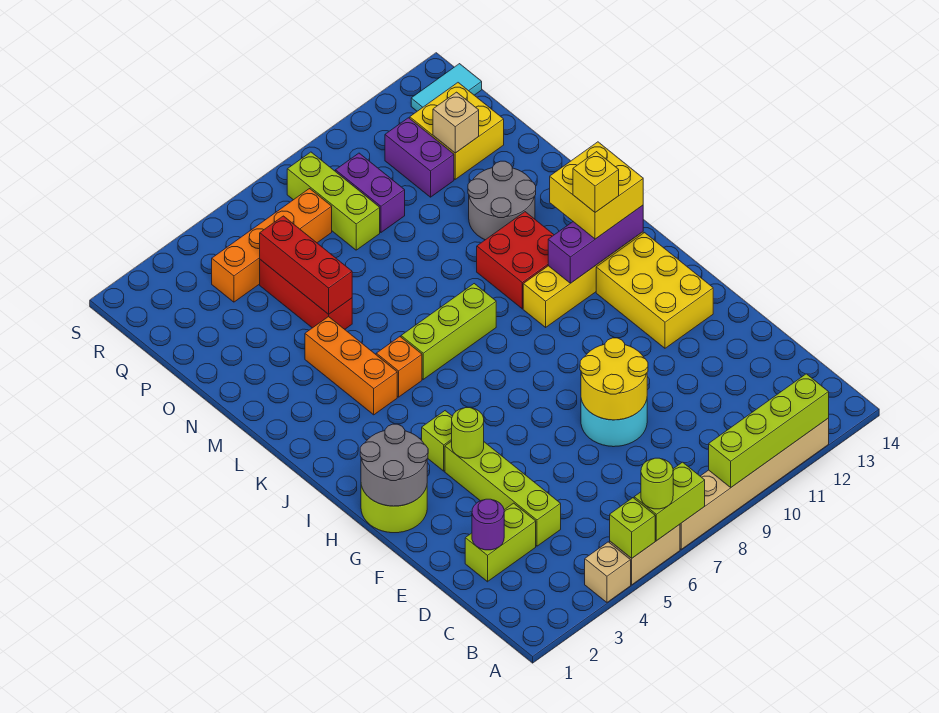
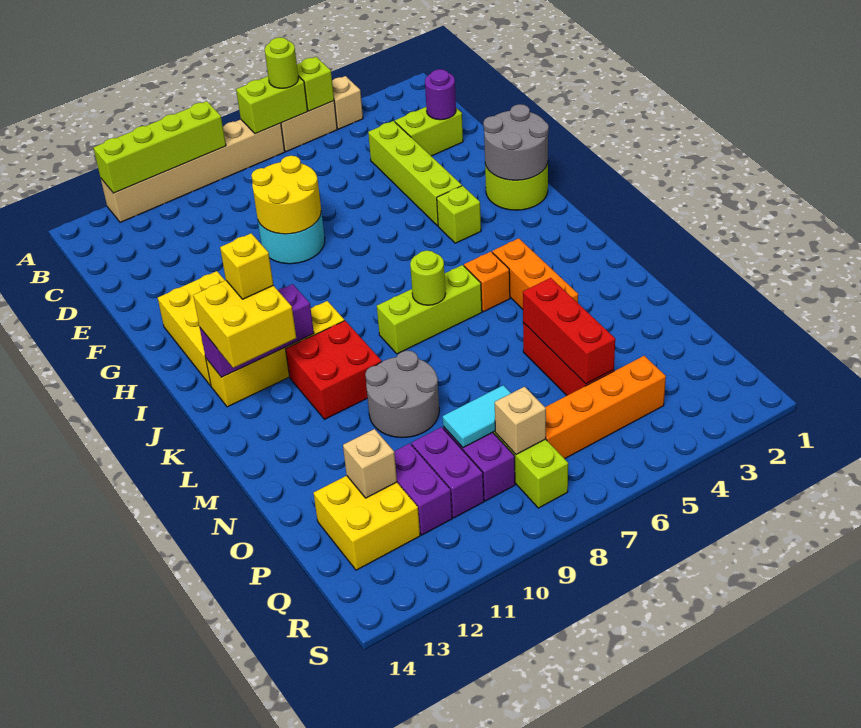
lime round brick G4 level 2 -> lime round brick K7 level 2
grey round brick M11:N12 level 1 -> grey round brick M9:N10 level 1
none -> purple brick P10:Q10 level 1
none -> tan brick Q8 level 2
cyan tile R13:R14 level 1 -> cyan tile P8:P9 level 2

